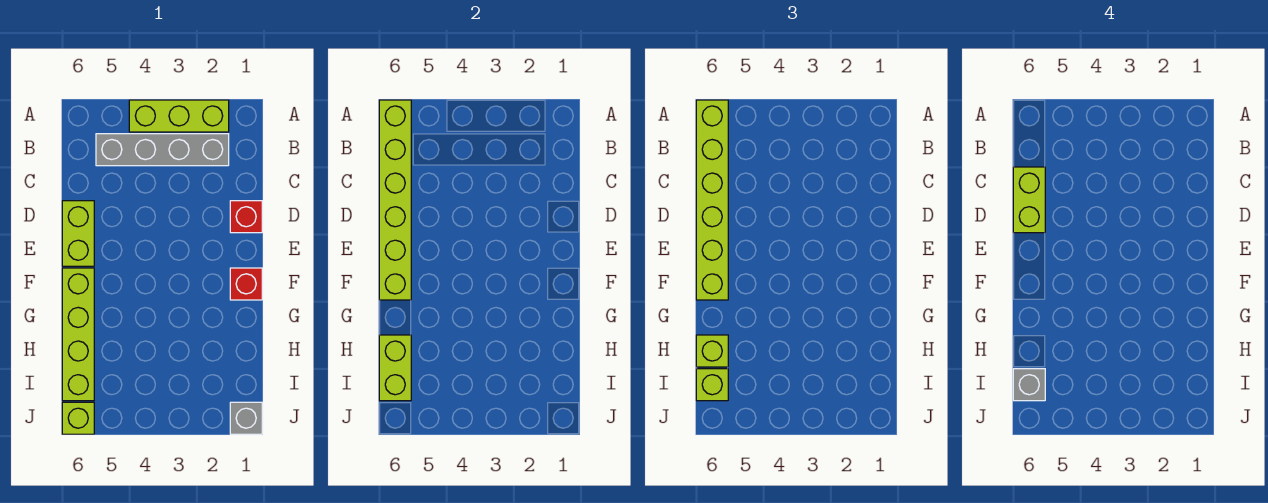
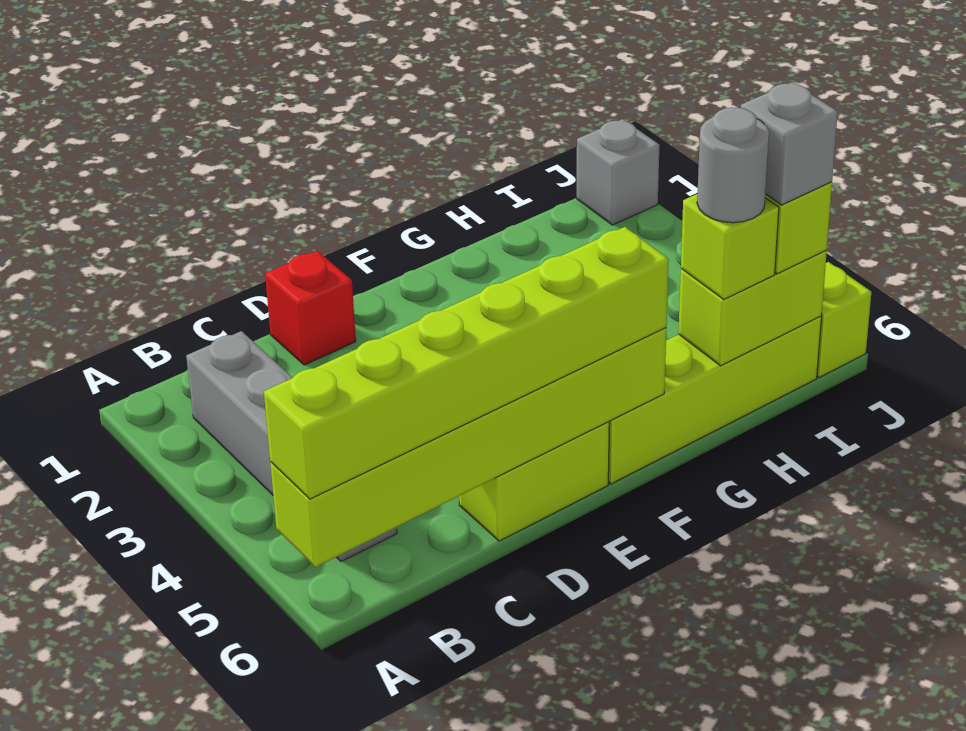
lime brick A2:A4 level 1 -> none
lime brick C6:D6 level 4 -> none
red brick F1 level 1 -> none
none -> grey round brick H6 level 4

